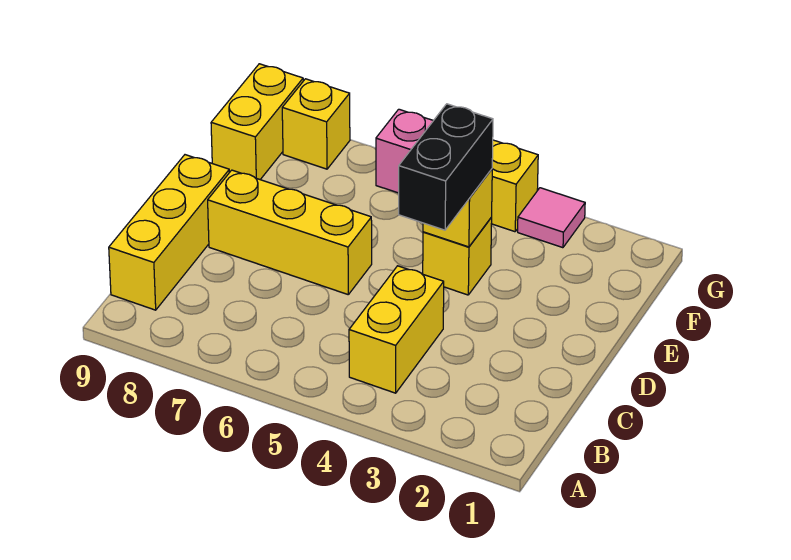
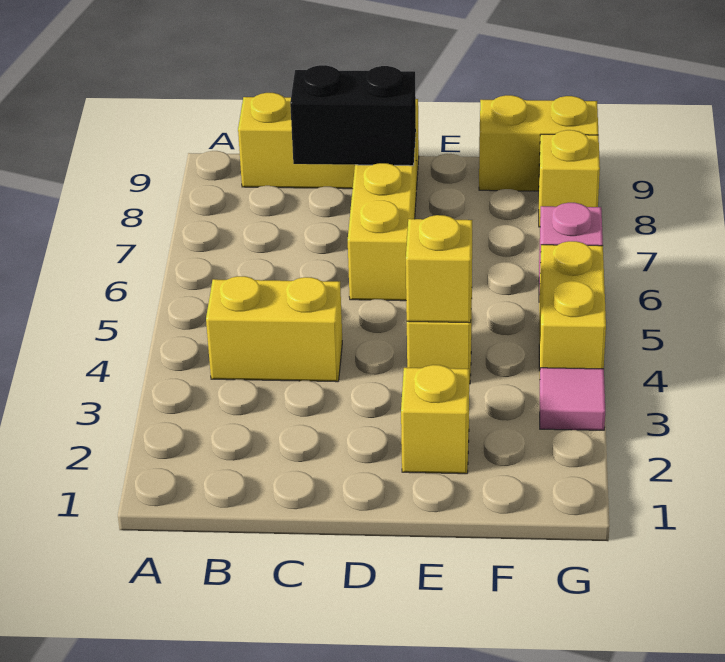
black brick D4:E4 level 3 -> black brick C8:D8 level 2
none -> yellow brick E2 level 1

